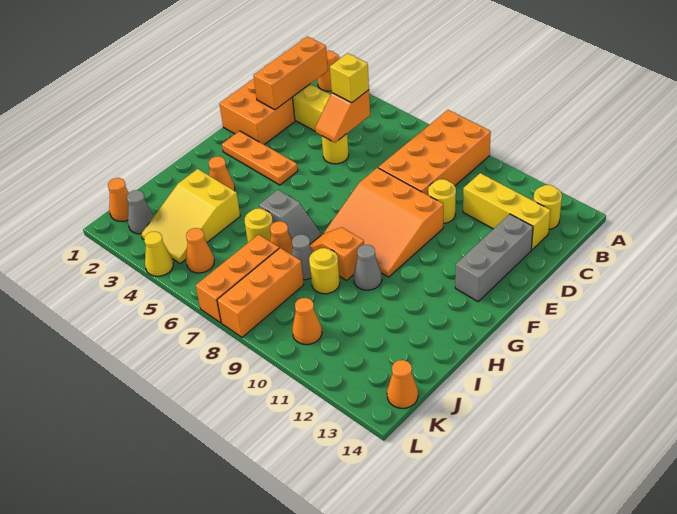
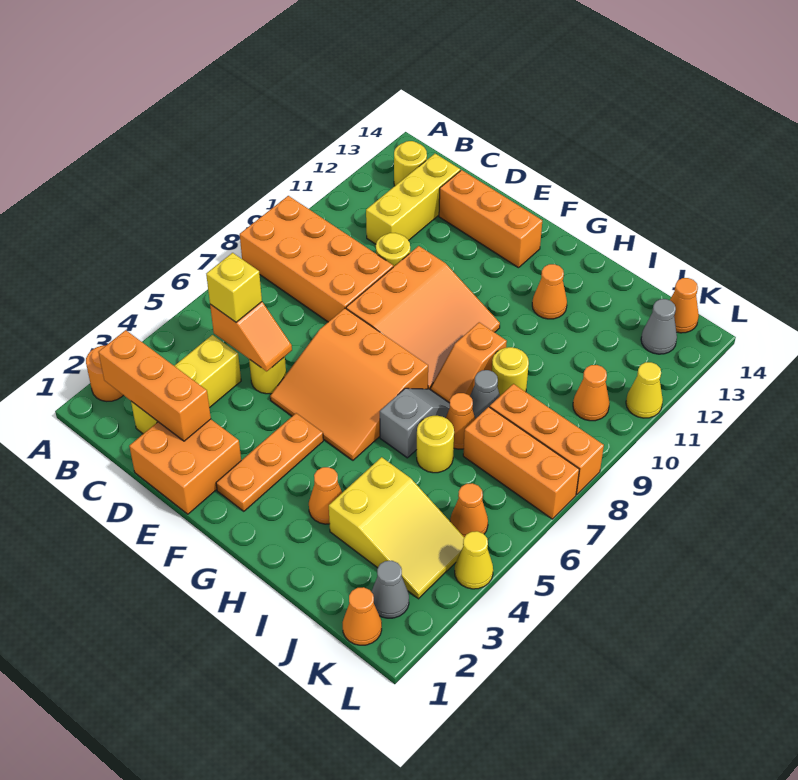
grey brick D13:F13 level 1 -> orange brick D13:F13 level 1
none -> orange slope E5:G7 level 1 top 7
grey cone H10 level 1 -> grey cone K13 level 1
none -> orange cone H12 level 1
none -> yellow cone L11 level 1

